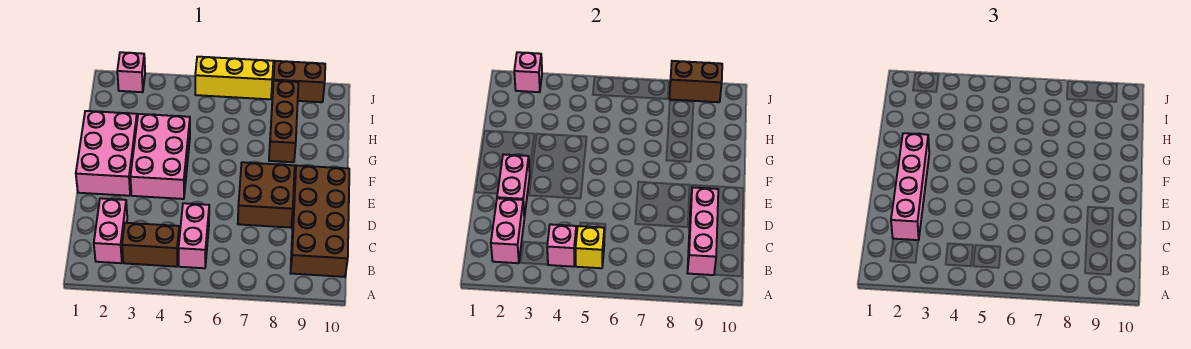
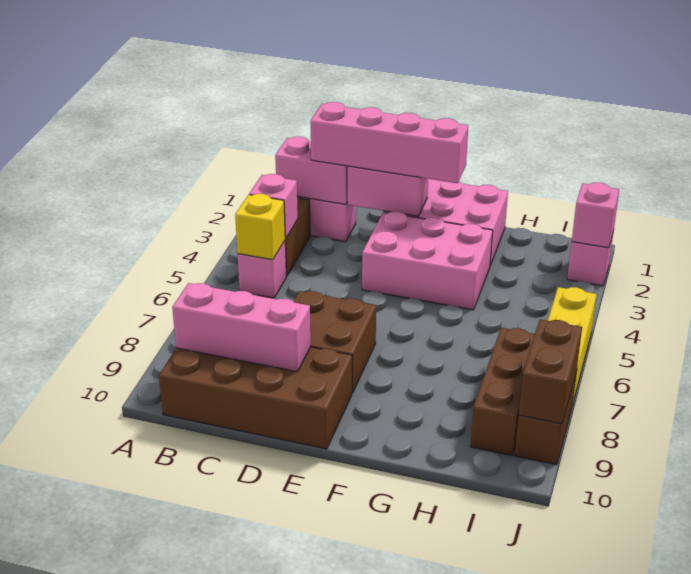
pink brick B5:C5 level 1 -> pink brick B5 level 1
brown brick G8:I8 level 1 -> brown brick I7:I9 level 1

